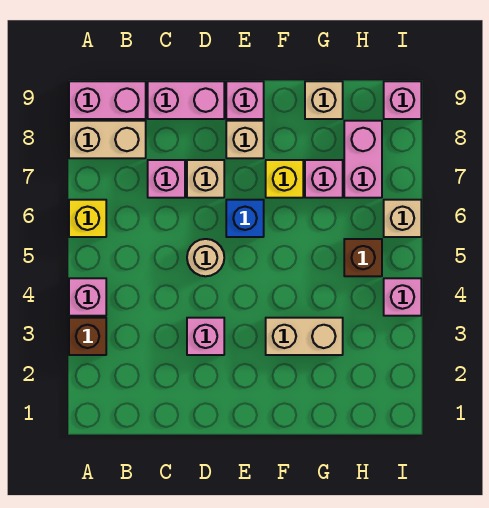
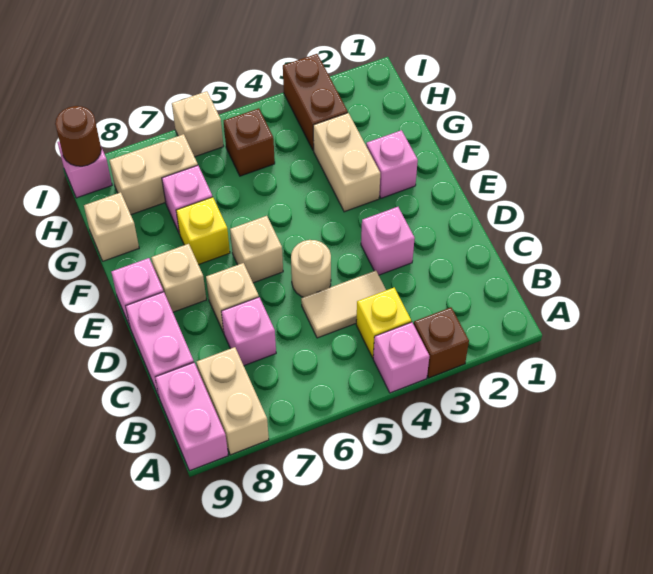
yellow brick A6 level 1 -> yellow brick B4 level 1
none -> tan tile C4:C5 level 1
blue brick E6 level 1 -> tan brick E6 level 1
none -> brown brick H3:I3 level 1
pink brick H7:H8 level 1 -> tan brick H7:H8 level 1
pink brick I4 level 1 -> pink brick F2 level 1
none -> brown round brick I9 level 2

